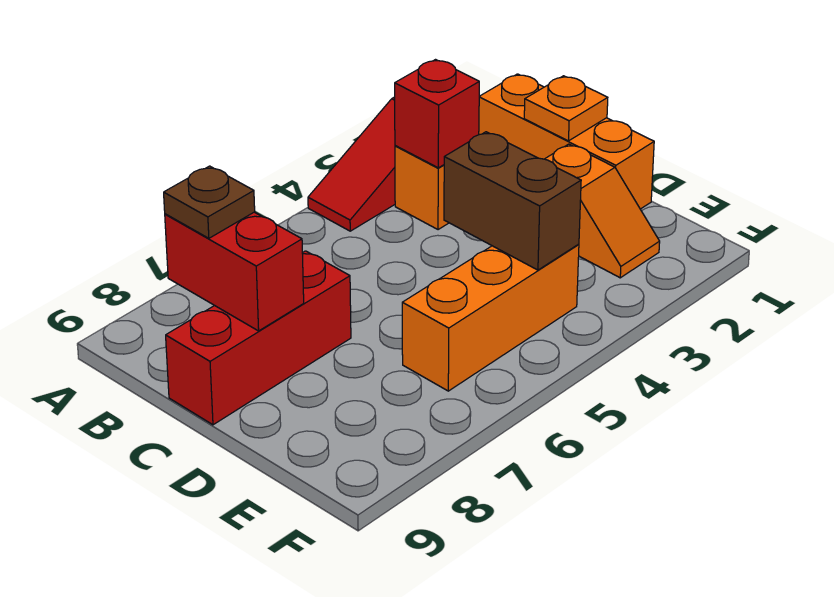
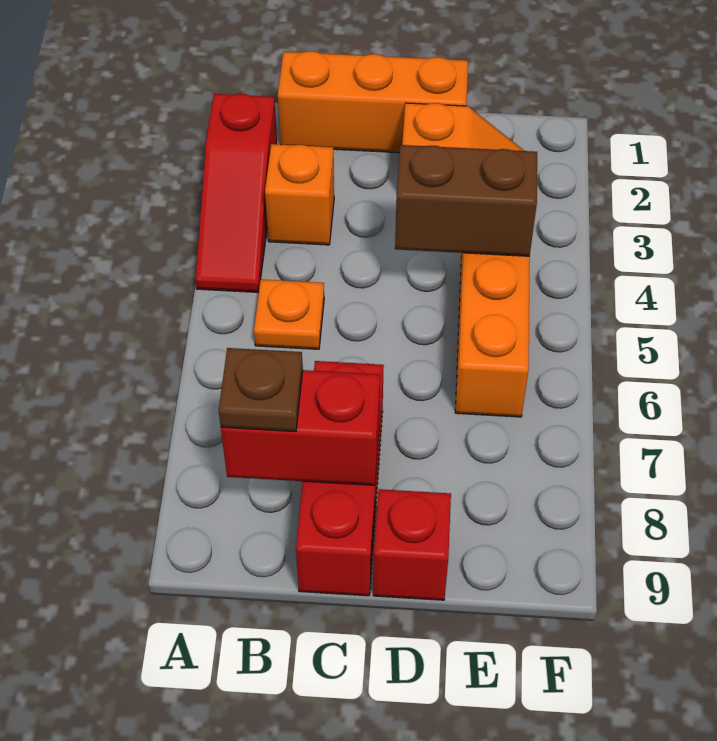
red brick B3 level 2 -> red brick D9 level 1
orange plate C1 level 2 -> orange plate B5 level 1

